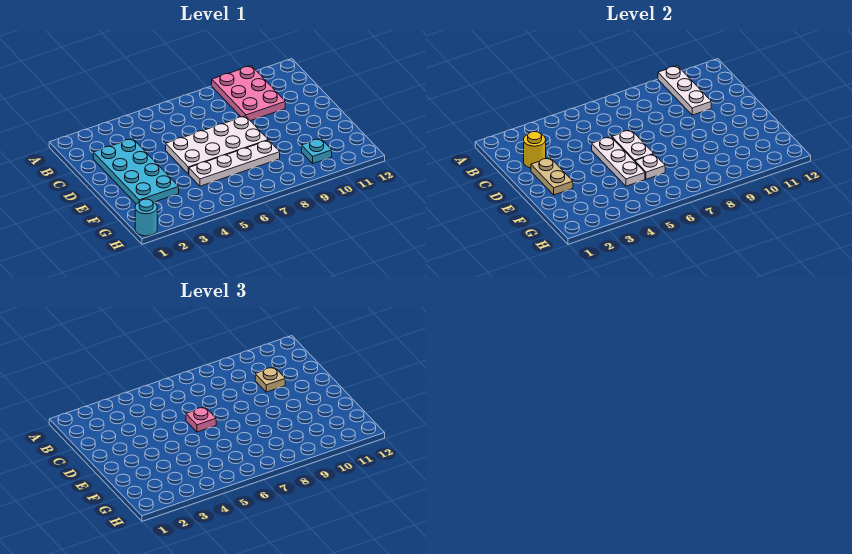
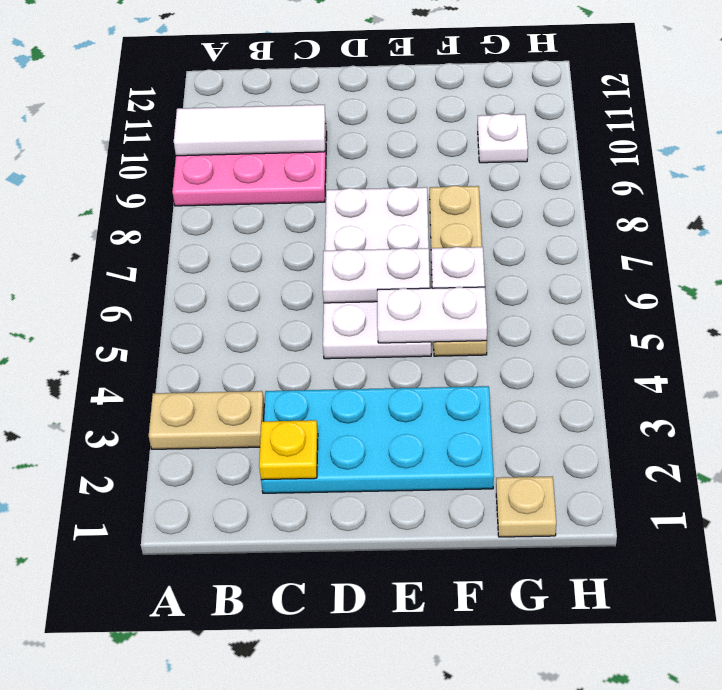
white plate A10:C10 level 2 -> white tile A10:C10 level 2
yellow round brick C2 level 2 -> yellow plate C2 level 2
tan plate C10 level 3 -> tan plate G1 level 1
tan plate D2:E2 level 2 -> tan plate A3:B3 level 1
white plate D5:F5 level 2 -> white plate E5:F5 level 2
pink plate D6 level 3 -> none
white plate F5:F8 level 1 -> tan plate F5:F8 level 1
cyan plate G10 level 1 -> white plate G10 level 1
cyan round brick H1 level 1 -> none

